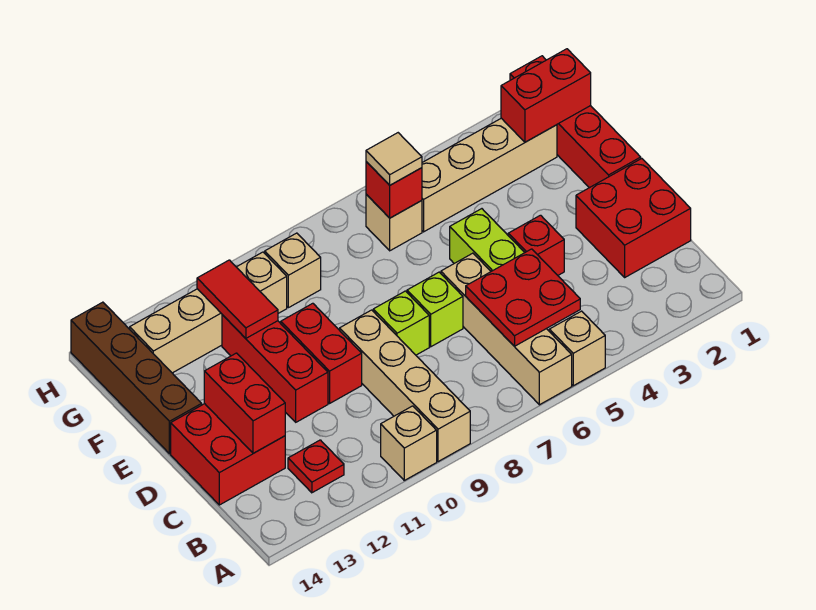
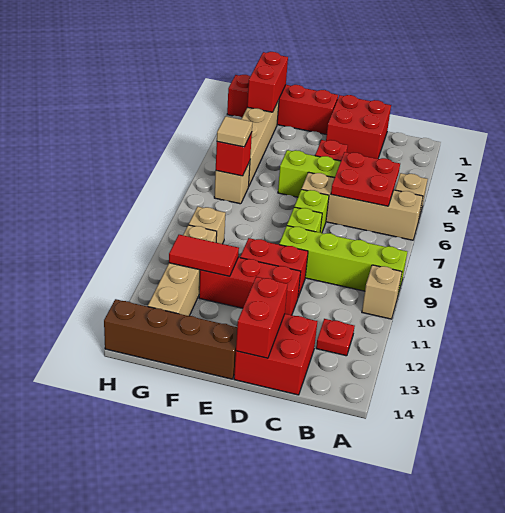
tan brick A9:D9 level 1 -> lime brick A9:D9 level 1
red brick C13:D13 level 2 -> red brick D13:D14 level 2

